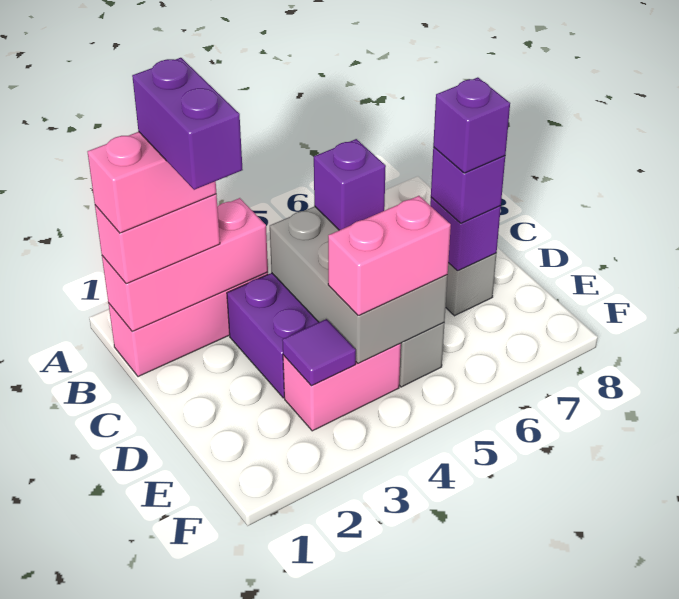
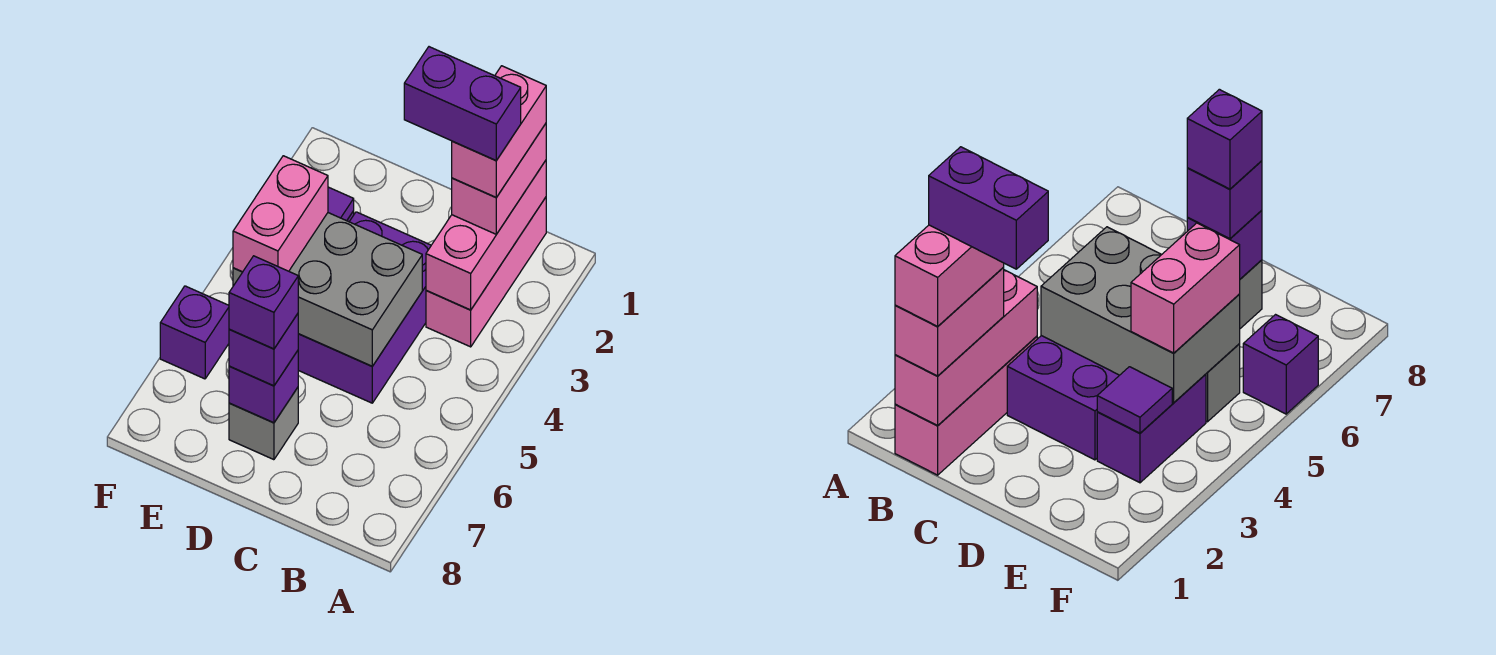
purple brick C5 level 3 -> purple brick F6 level 1
pink brick E3:E4 level 1 -> purple brick E3:E4 level 1

